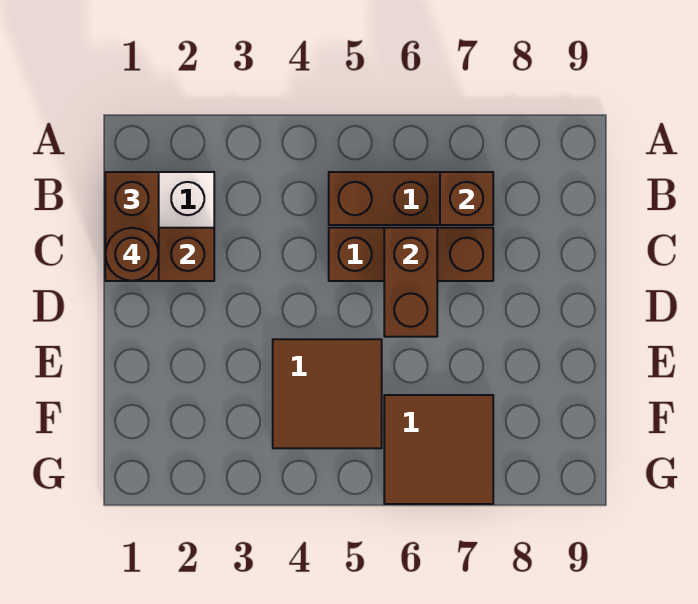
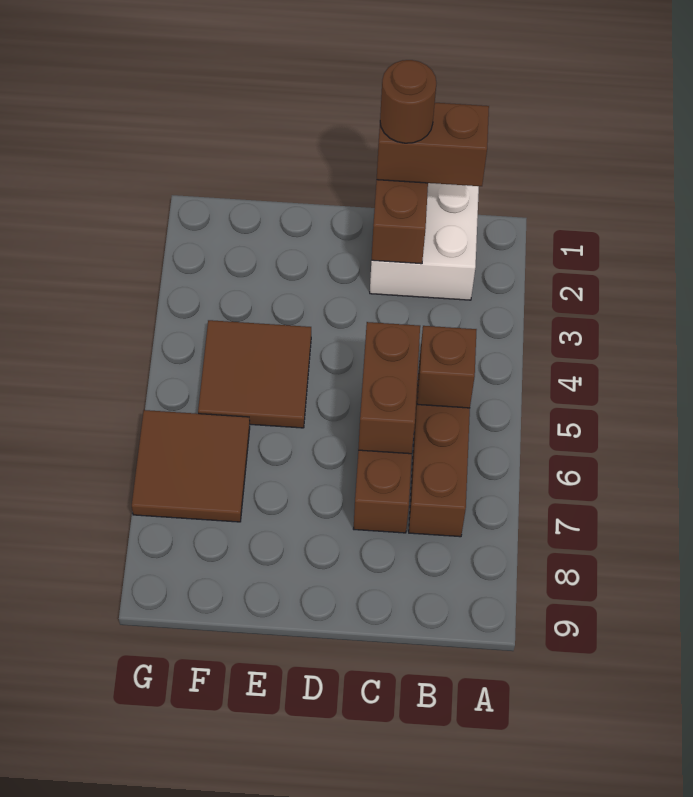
brown brick B7 level 2 -> brown brick B5 level 2
brown brick C6:D6 level 2 -> brown brick C5:C6 level 2

